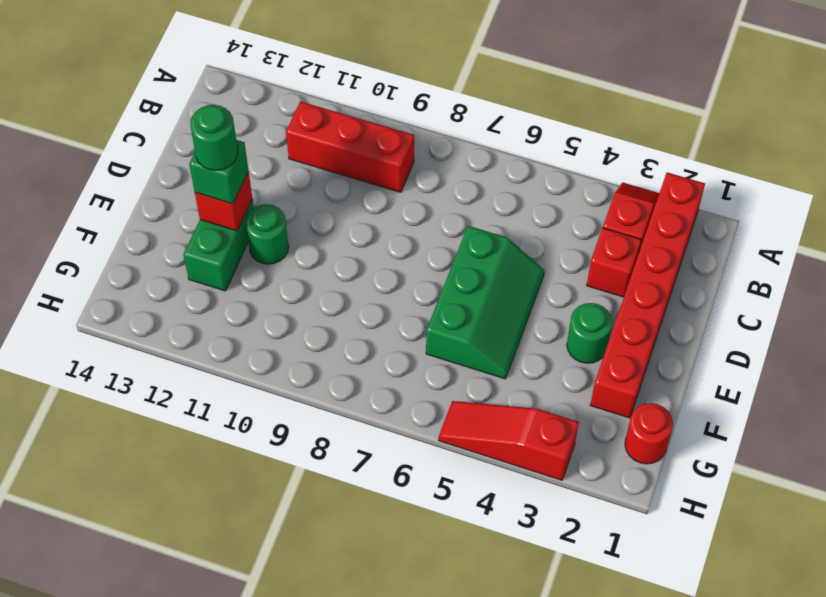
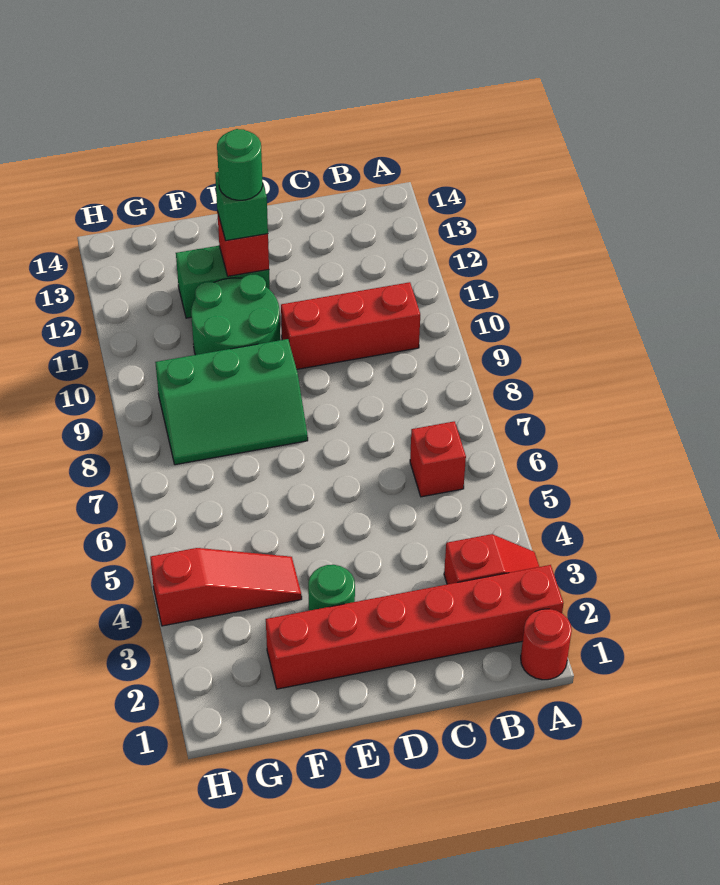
red brick B9:B11 level 1 -> red brick B10:D10 level 1
red brick C3 level 1 -> red brick B6 level 1
green slope D5:F6 level 1 top 6 -> green slope E8:G9 level 1 top 9
green round brick E11 level 1 -> green round brick E10:F11 level 1
red round brick G1 level 1 -> red round brick A1 level 1
red slope H3:H5 level 1 top 3 -> red slope F4:H4 level 1 top H

